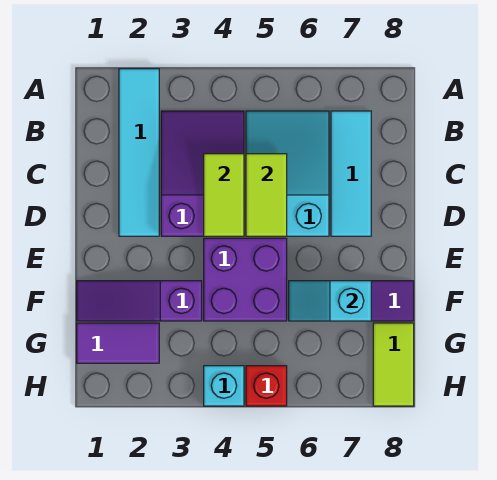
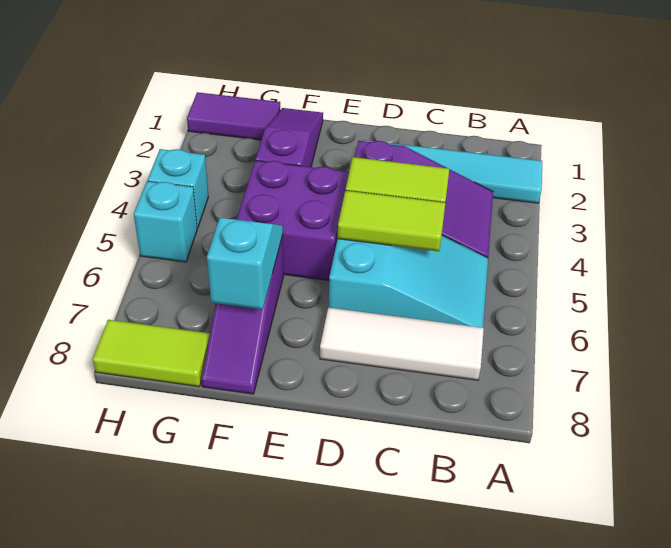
cyan tile B7:D7 level 1 -> white tile B7:D7 level 1
purple tile G1:G2 level 1 -> purple tile G1:H1 level 1
red brick H5 level 1 -> cyan brick H5 level 1

